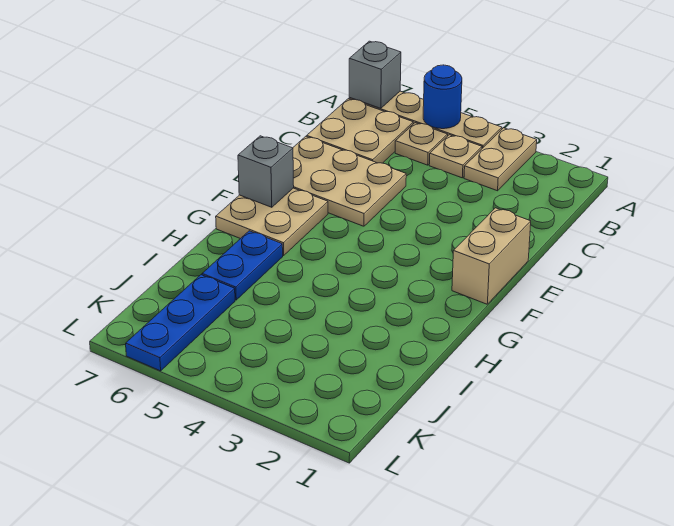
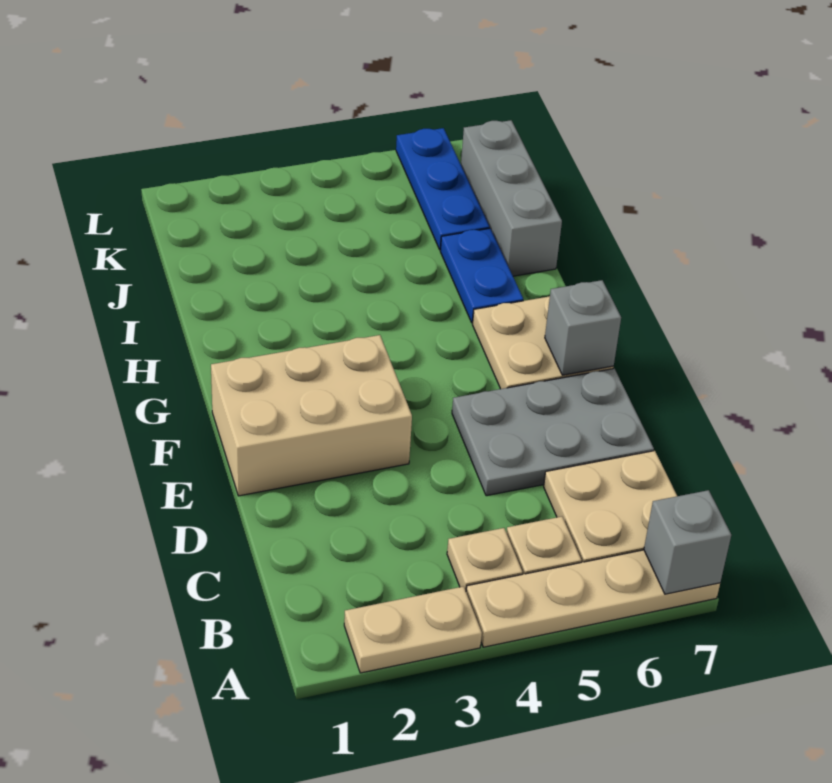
tan plate A3:B3 level 1 -> tan plate A2:A3 level 1
blue round brick A5 level 2 -> none
tan plate D5:E7 level 1 -> grey plate D5:E7 level 1
tan brick E1:F1 level 1 -> tan brick E1:F3 level 1
none -> grey brick I7:K7 level 1

